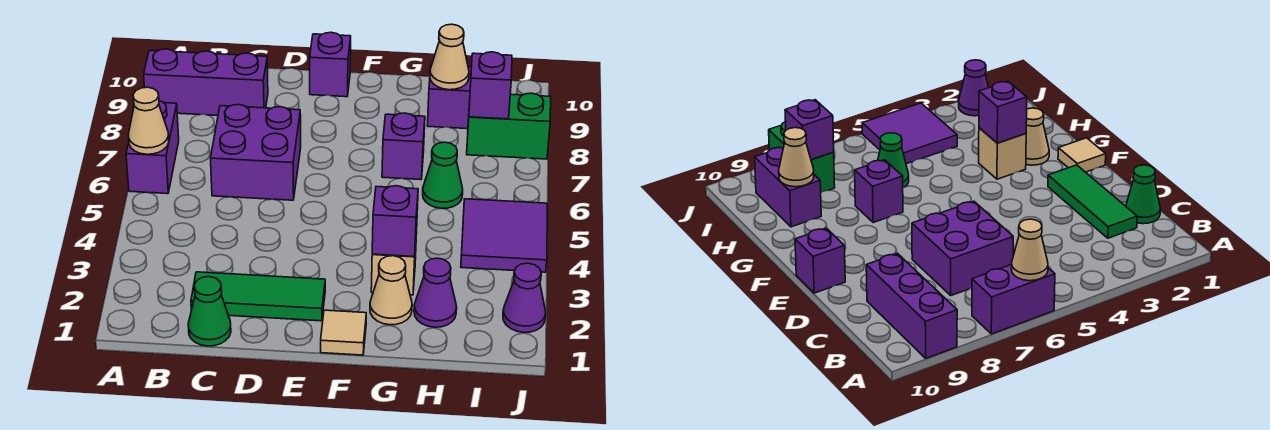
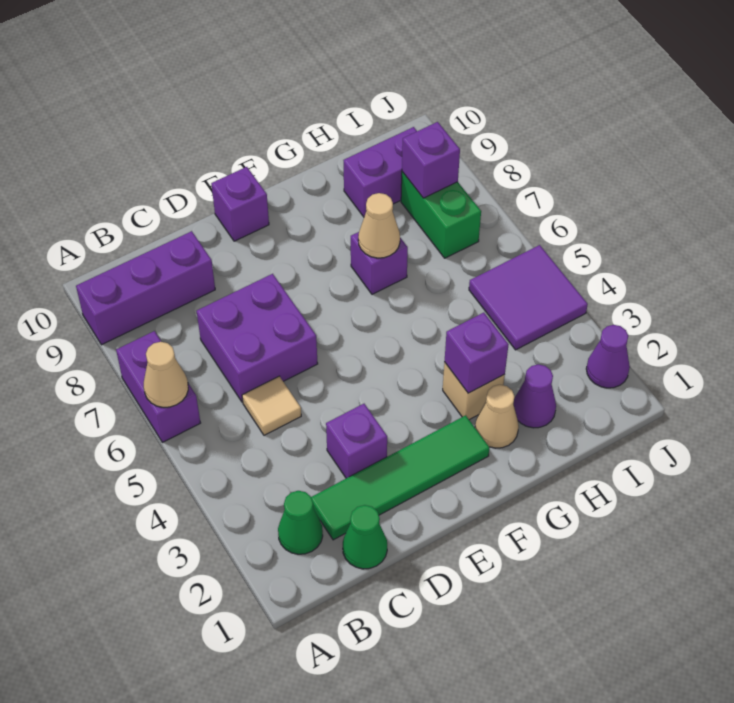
green tile C2:E2 level 1 -> green tile C2:F2 level 1
none -> purple brick D3 level 1
tan tile F1 level 1 -> tan tile C5 level 1
green cone H6 level 1 -> green cone B2 level 1
tan cone H9 level 2 -> tan cone G7 level 2
green brick I8:J8 level 1 -> green brick I7:I8 level 1

